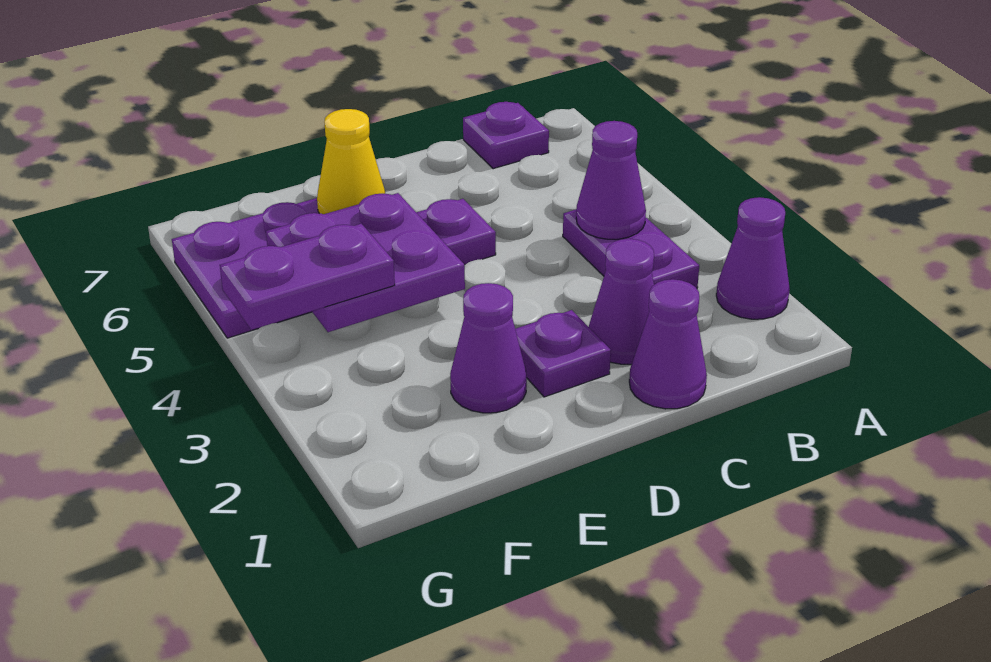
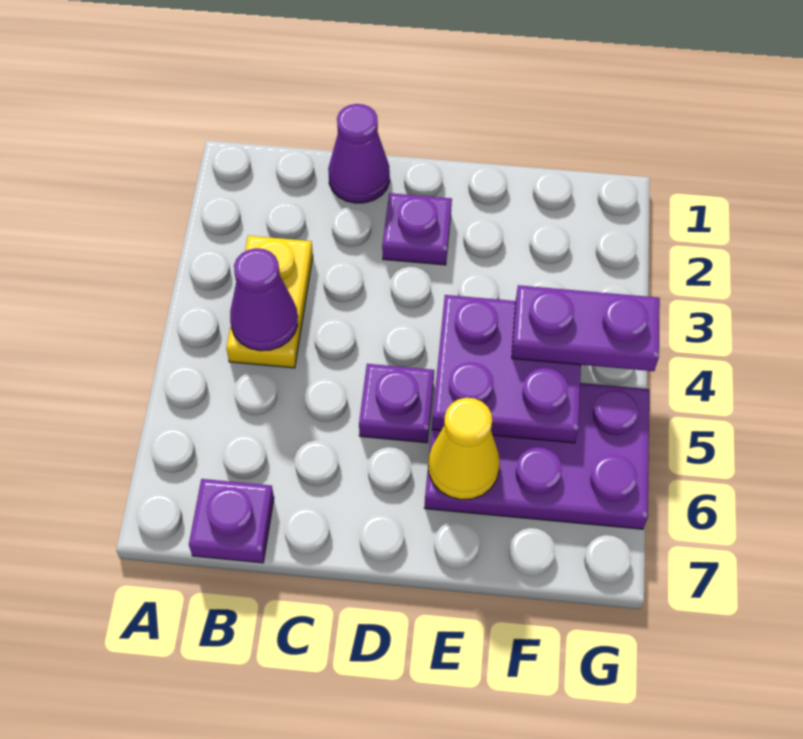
purple cone A2 level 1 -> none
purple plate B3:B4 level 1 -> yellow plate B3:B4 level 1
purple cone C2 level 1 -> none
purple cone E2 level 1 -> none

